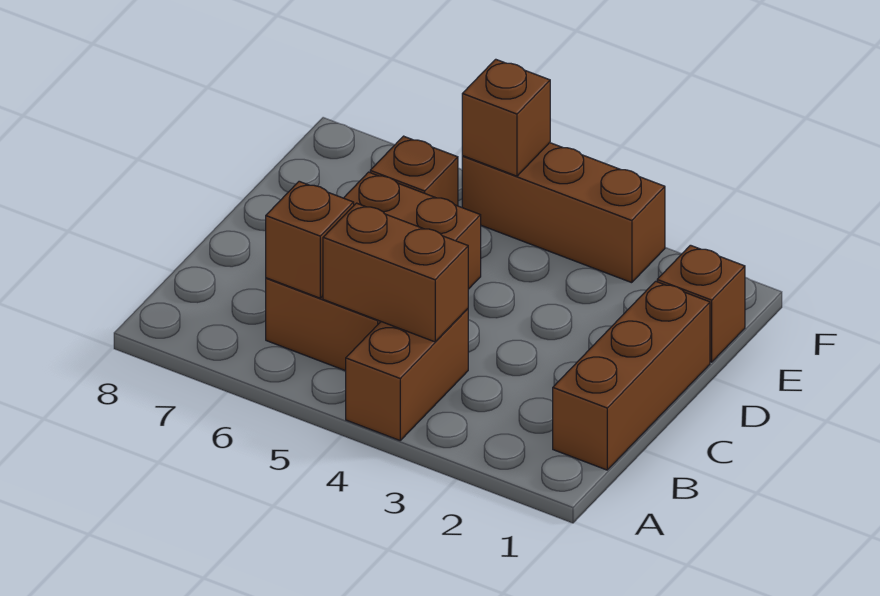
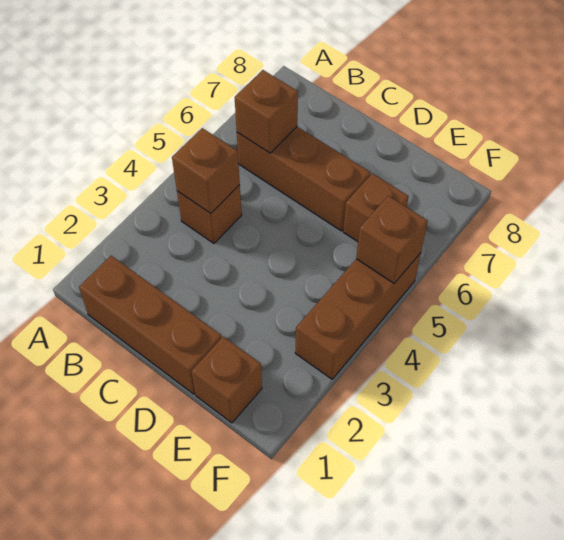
brown brick A4:B4 level 1 -> brown brick B4 level 1
brown brick B4:B5 level 2 -> brown brick B4 level 2
brown brick B5:D6 level 1 -> brown brick B6:D6 level 1

